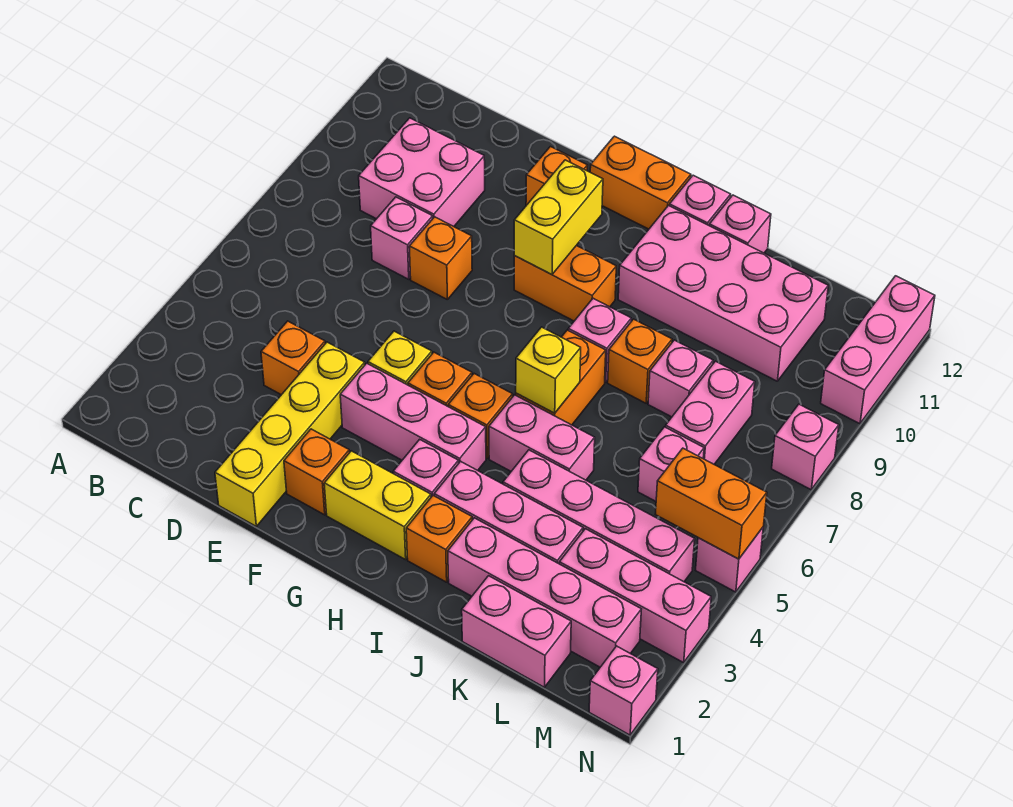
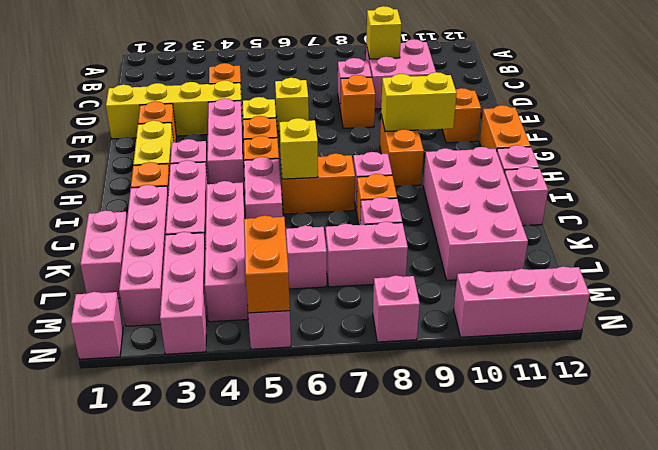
none -> yellow brick C9 level 2
none -> yellow brick E6 level 1

